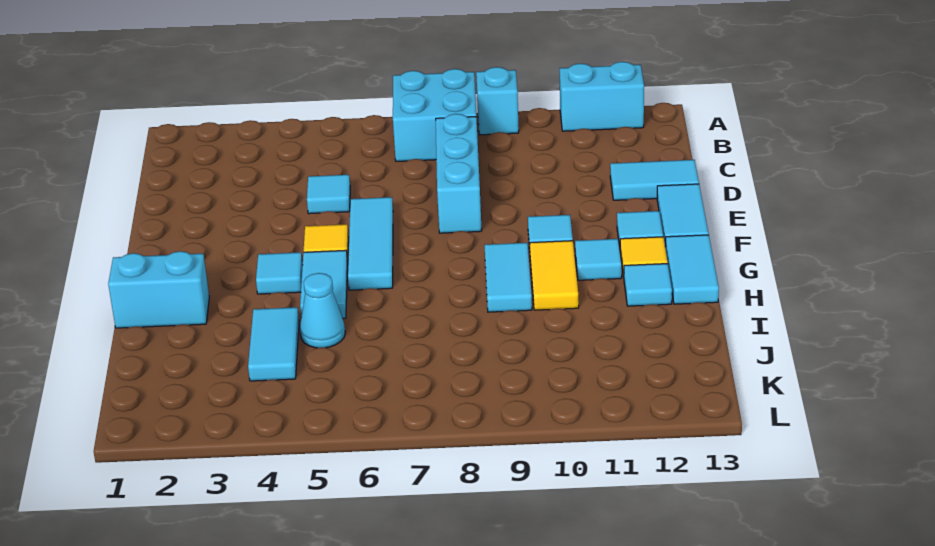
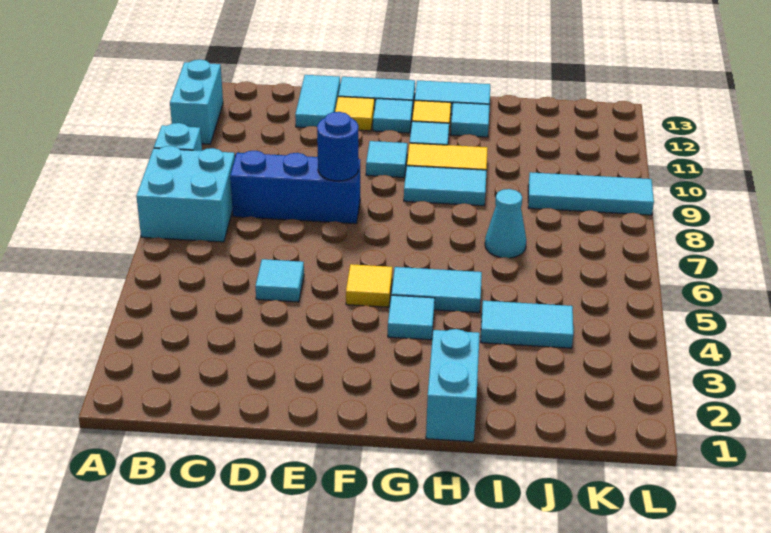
cyan brick C8:E8 level 1 -> blue brick C8:E8 level 1
cyan tile E6:G6 level 1 -> cyan tile J9:L9 level 1
none -> blue round brick E8 level 2
none -> yellow tile E12 level 1
cyan cone I5 level 1 -> cyan cone I7 level 1

